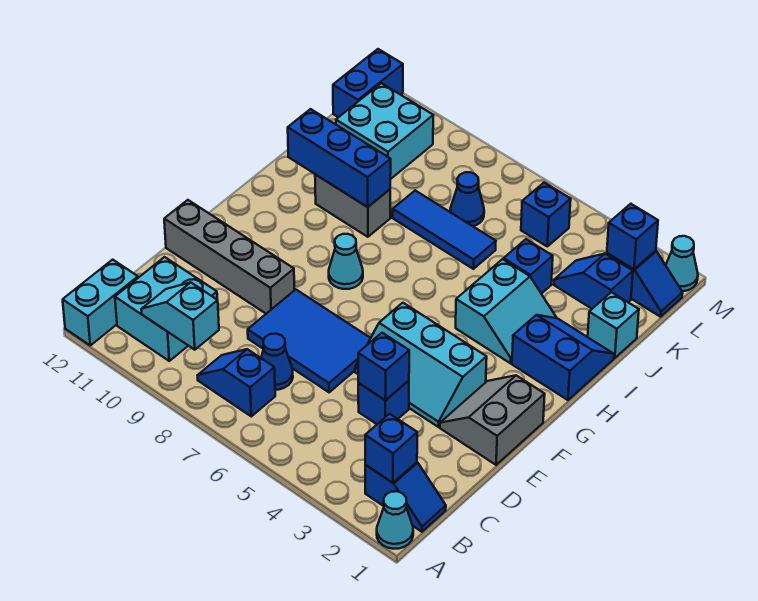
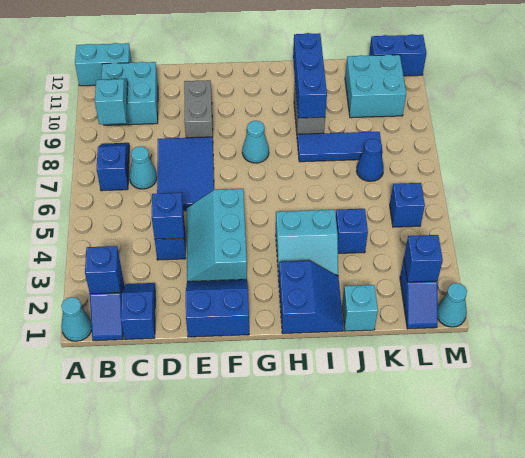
blue cone C7 level 1 -> cyan cone C7 level 1
grey slope E1:F2 level 1 top 1 -> blue slope E1:F2 level 1 top 1
grey brick E9:E12 level 1 -> grey brick E9:E10 level 1
blue tile J6:J8 level 1 -> blue tile I8:K8 level 1
blue slope K2:K3 level 1 top 2 -> blue slope C1:C2 level 1 top 1

